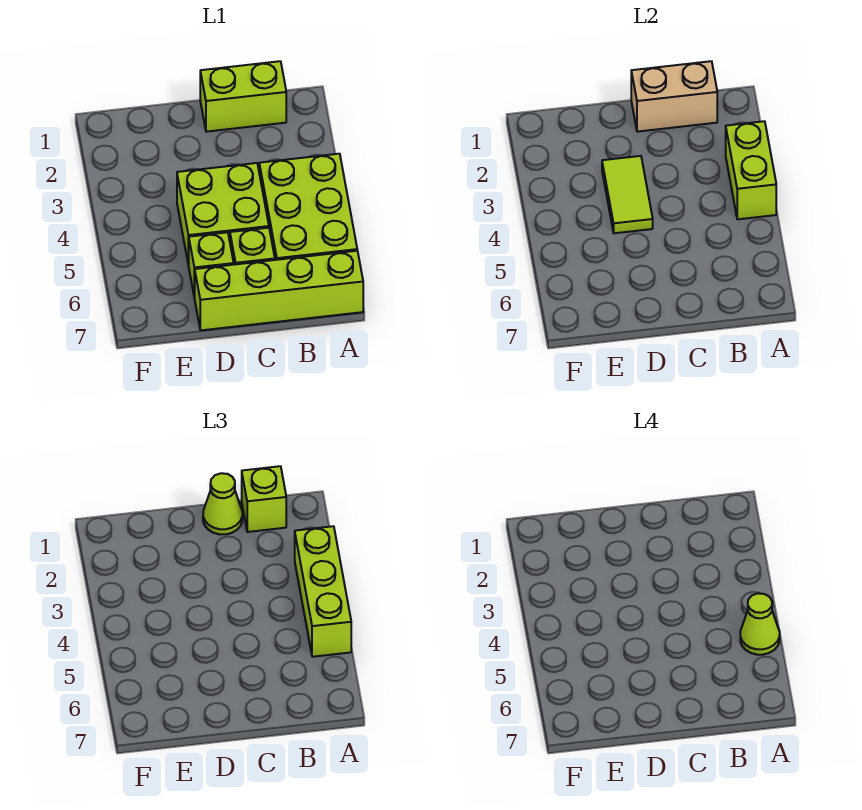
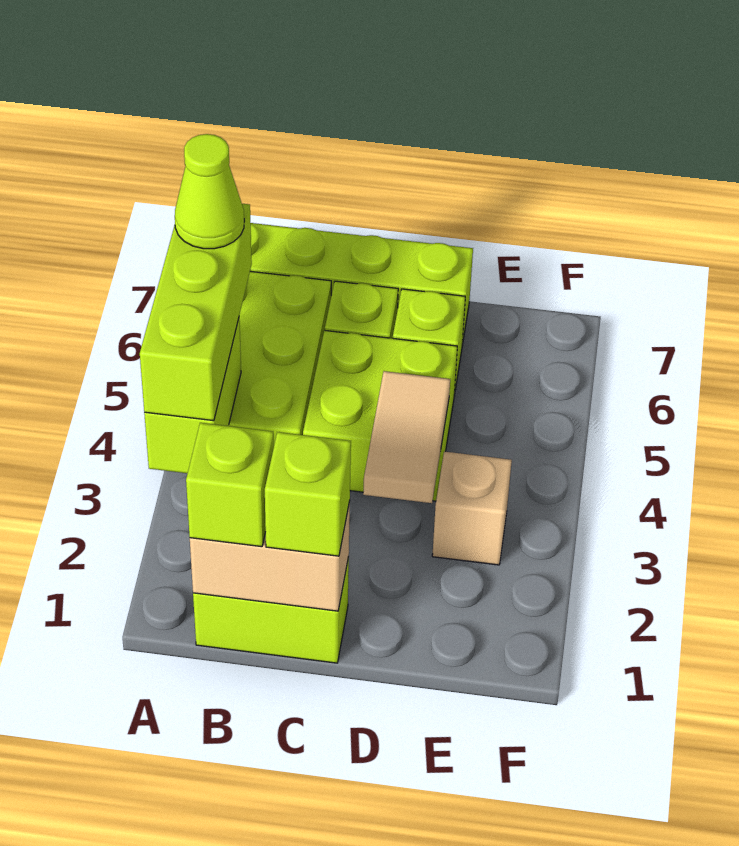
lime cone C1 level 3 -> lime brick C1 level 3
lime tile D3:D4 level 2 -> tan tile D3:D4 level 2
none -> tan brick E3 level 1

